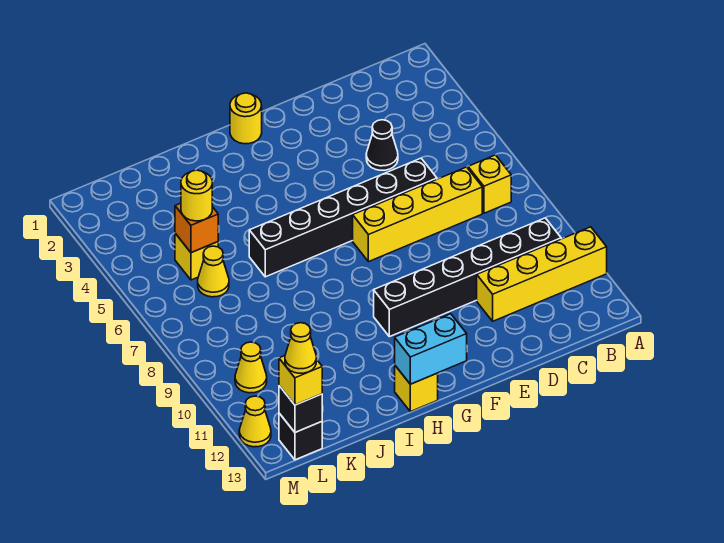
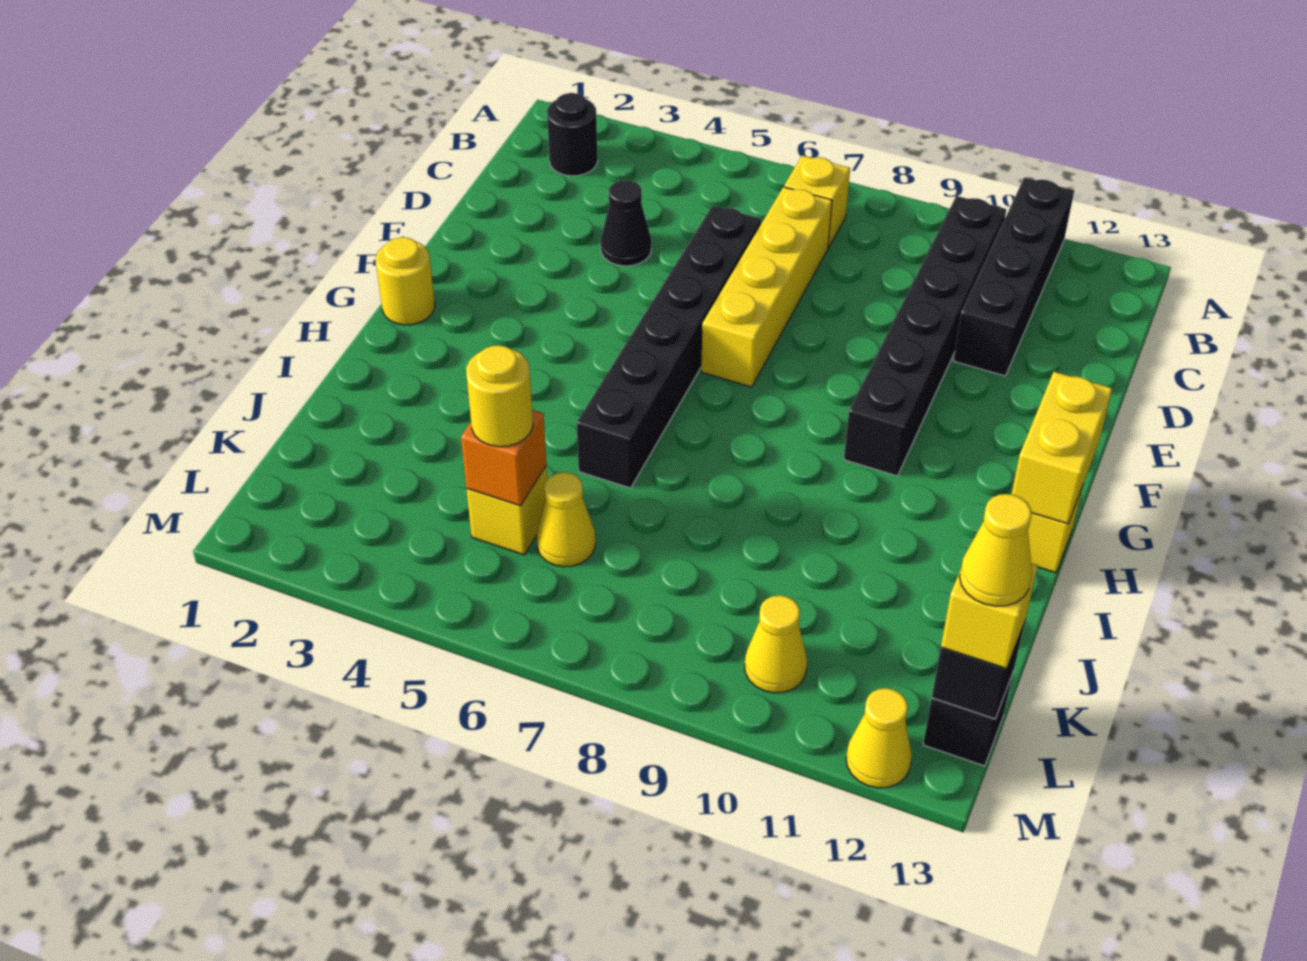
yellow brick A11:D11 level 1 -> black brick A11:D11 level 1
none -> black round brick B2 level 1
cyan brick G13:H13 level 2 -> yellow brick G13:H13 level 2

